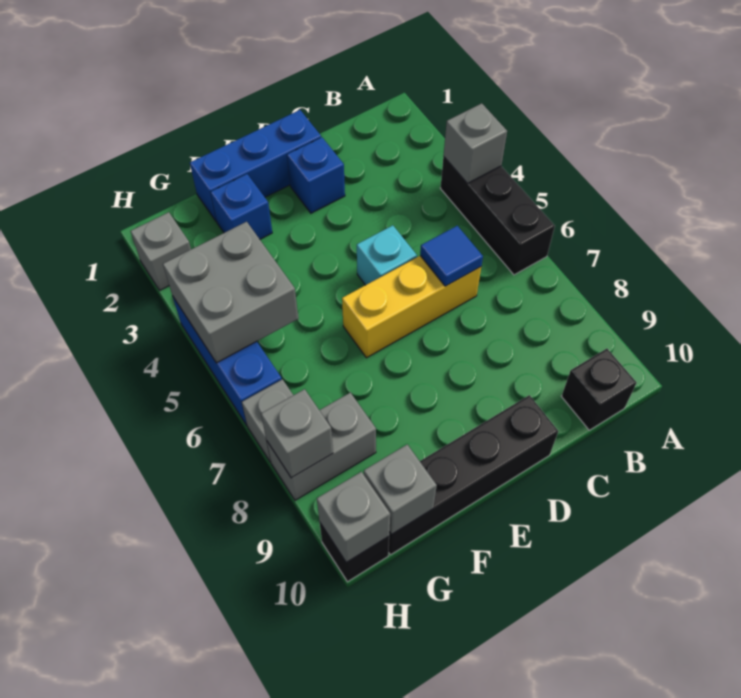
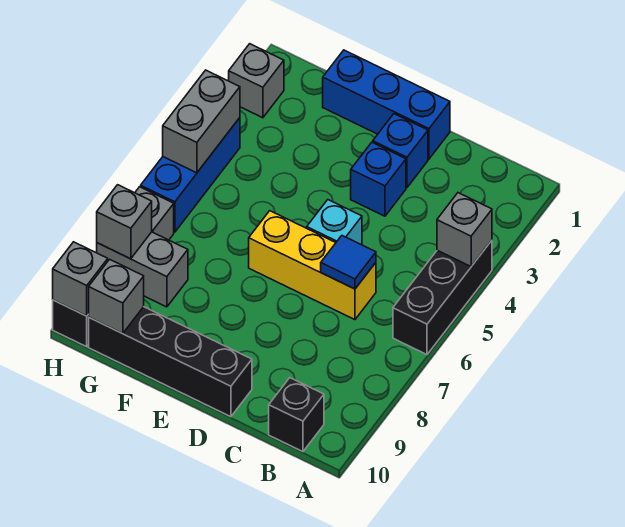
blue brick F2 level 1 -> blue brick D3 level 1
grey brick G4:H5 level 2 -> grey brick H4:H5 level 2

